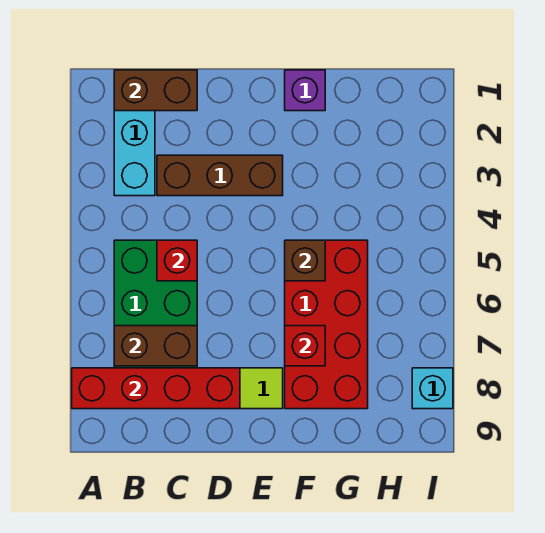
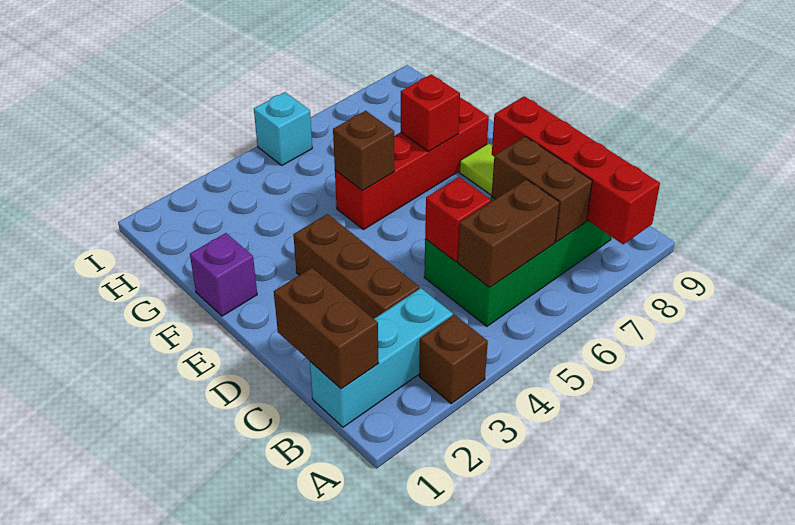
none -> brown brick A3 level 1
none -> brown brick B5:B6 level 2
red brick F5:G8 level 1 -> red brick F5:F8 level 1
cyan brick I8 level 1 -> cyan brick I5 level 1

